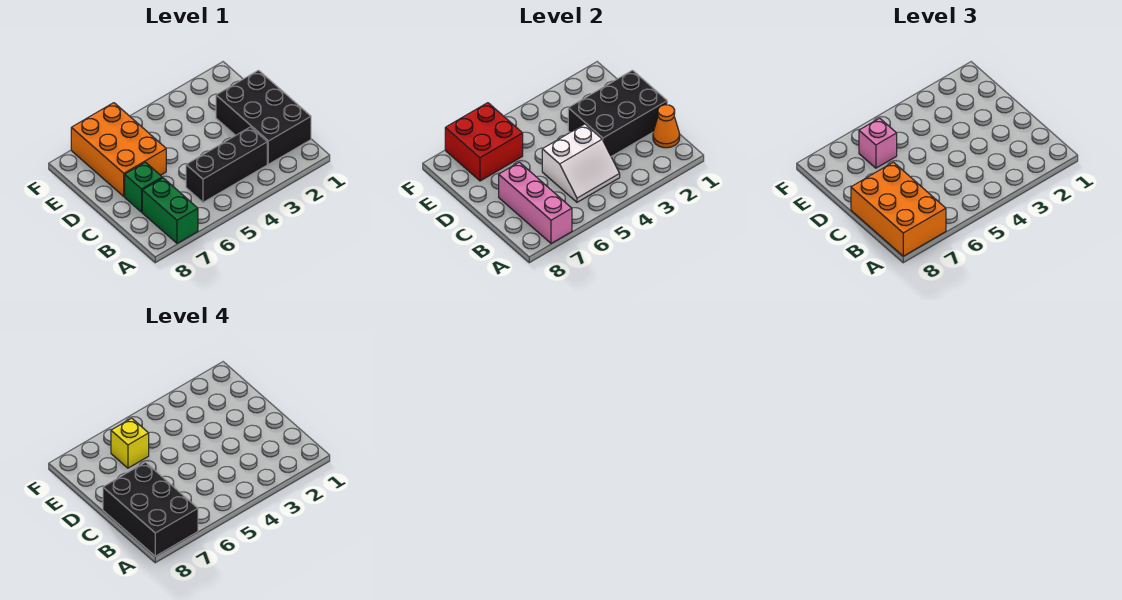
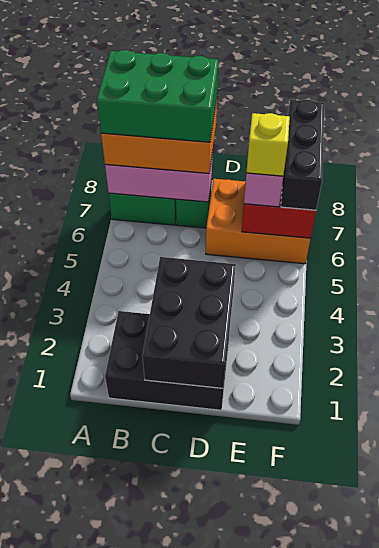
black brick A7:C8 level 4 -> green brick A7:C8 level 4
orange cone B1 level 2 -> none
black brick B3:B5 level 1 -> black brick F6:F8 level 3
white slope B4:C5 level 2 top C -> none

